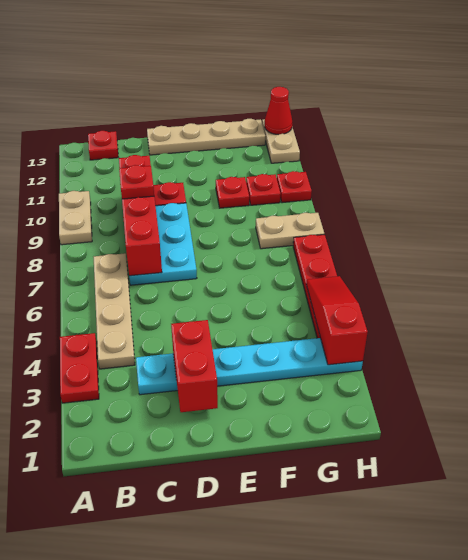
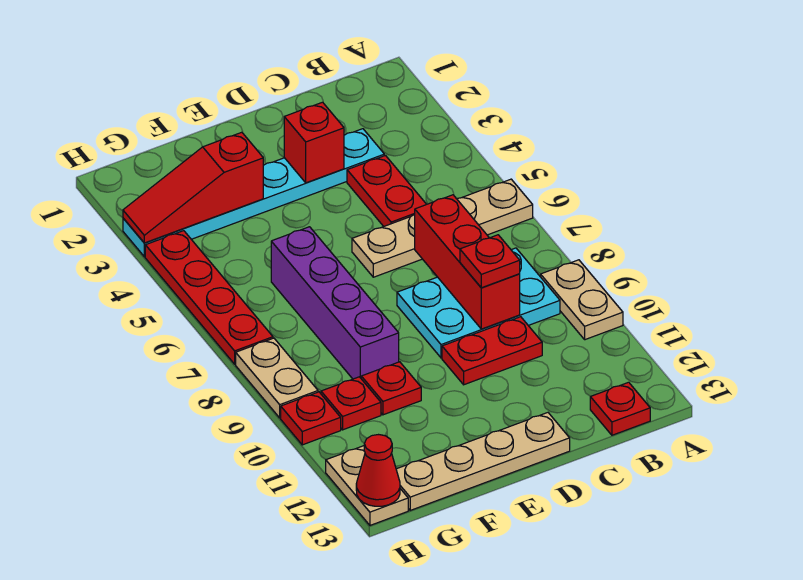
red plate A3:A4 level 1 -> red plate C4:C5 level 1
tan plate B4:B7 level 1 -> tan plate A6:D6 level 1
cyan plate C7:D9 level 1 -> cyan plate B8:D9 level 1
red brick C7:C10 level 2 -> red brick C7:C9 level 2
red brick D2:D3 level 2 -> red brick D3 level 2
none -> purple brick F6:F9 level 1
tan plate G8:H8 level 1 -> tan plate H8:H9 level 1
red slope H3:H5 level 2 top 3 -> red slope F3:H3 level 2 top F

